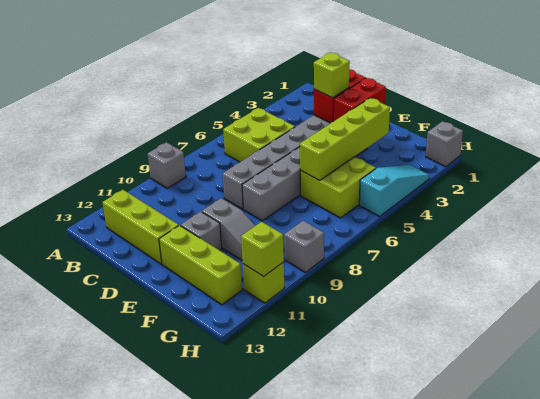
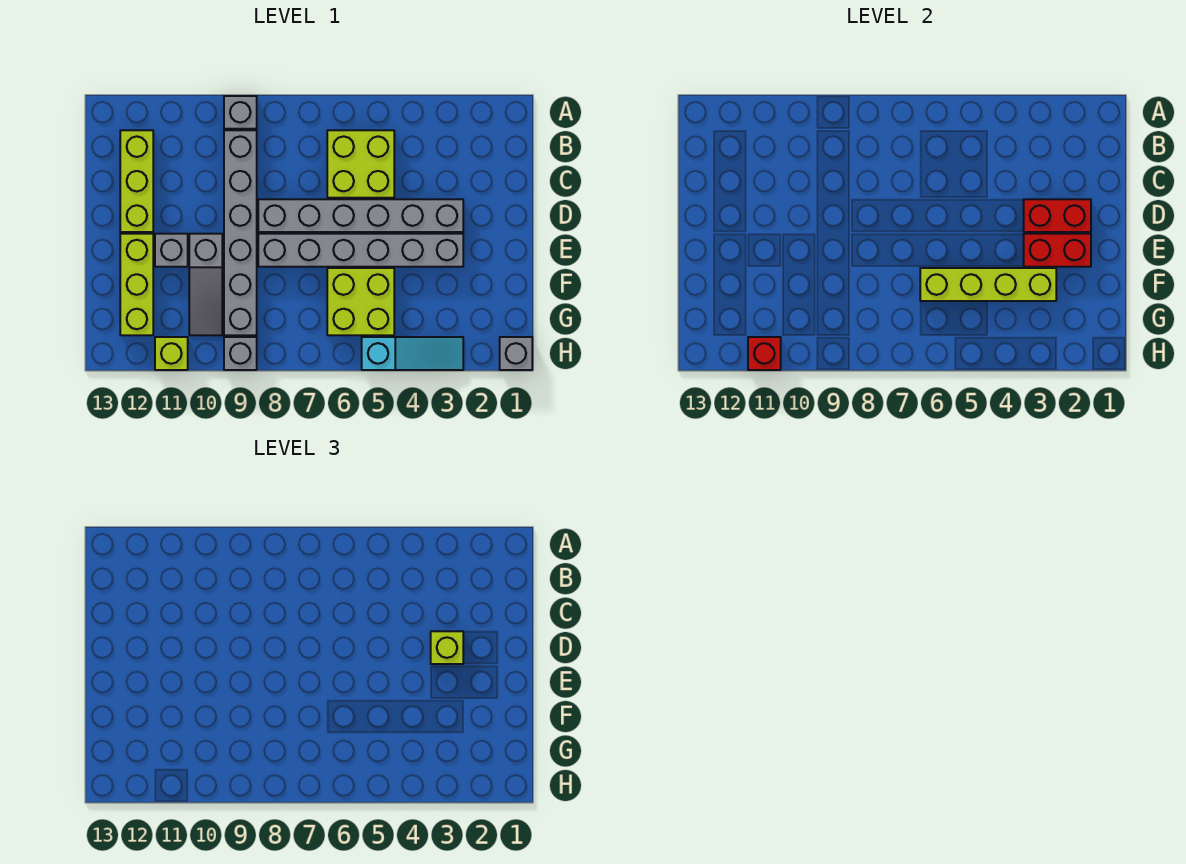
none -> grey brick B9:G9 level 1
lime brick H11 level 2 -> red brick H11 level 2

